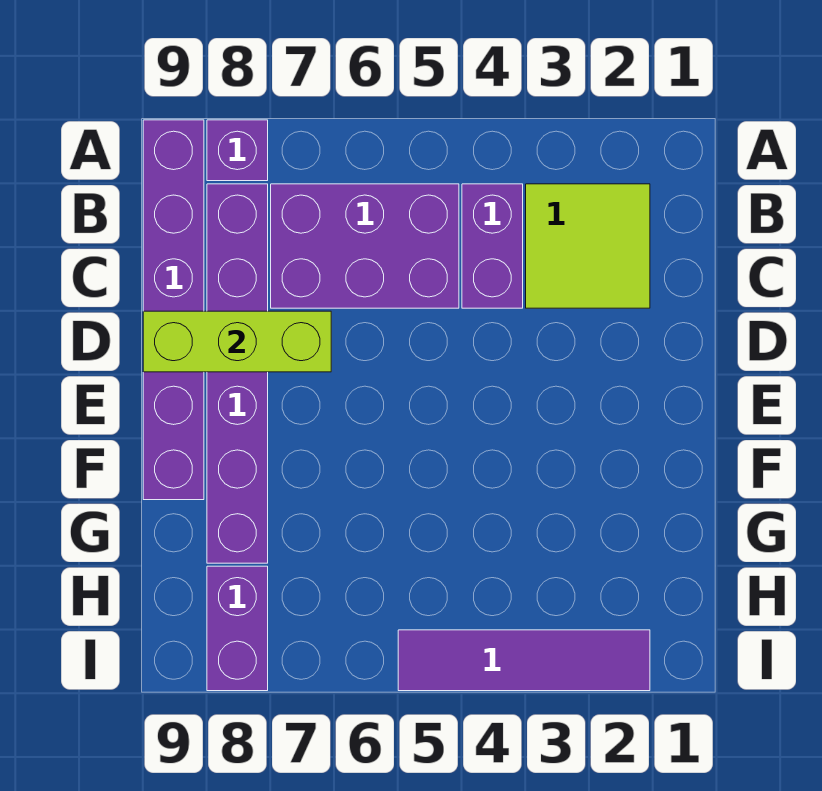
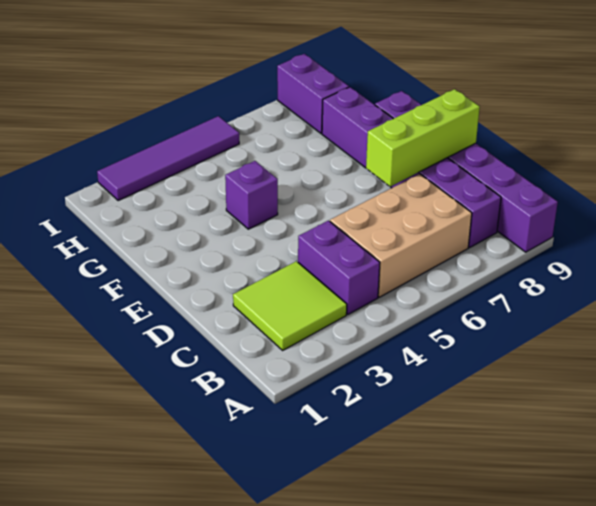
purple brick A8 level 1 -> purple brick F4 level 1
purple brick B5:C7 level 1 -> tan brick B5:C7 level 1

